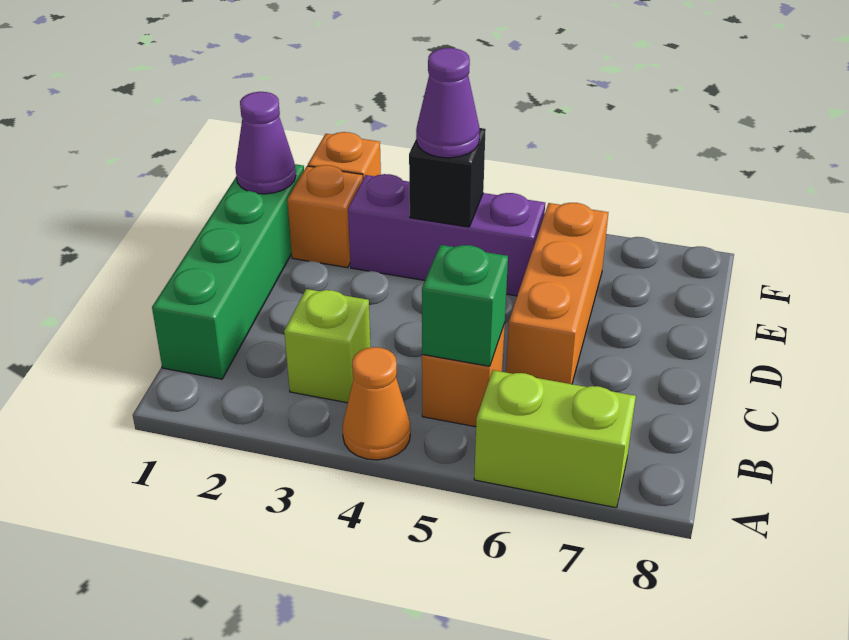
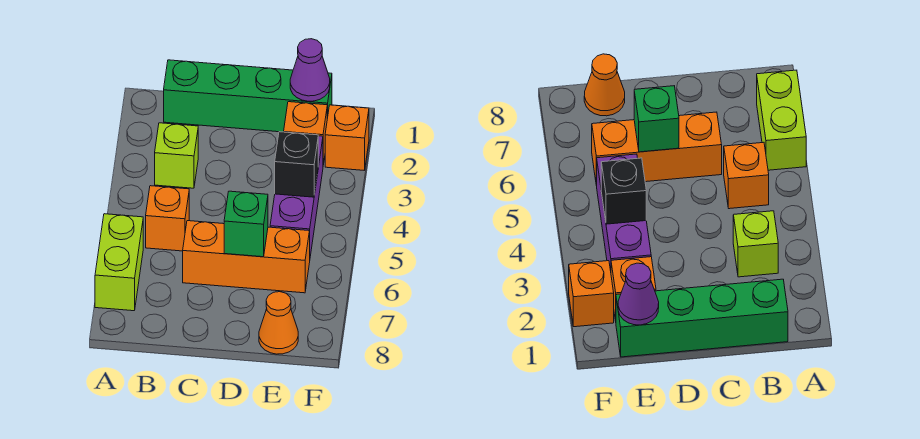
orange cone A4 level 1 -> orange cone E8 level 1
green brick B5 level 2 -> green brick D6 level 2
purple cone E4 level 3 -> none

